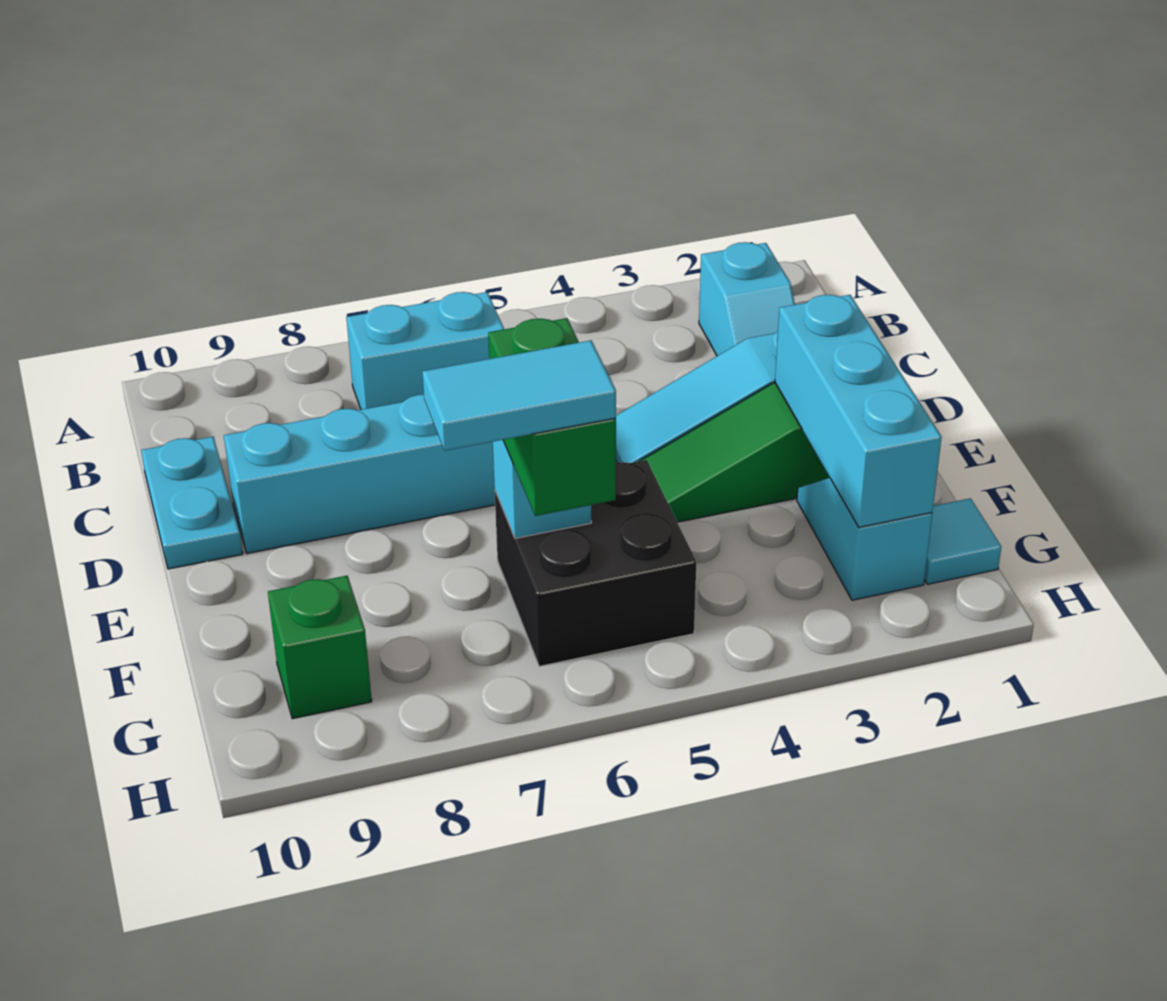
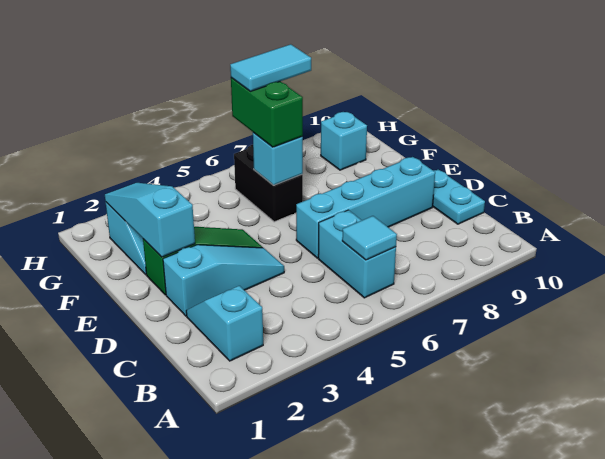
cyan brick B6:B7 level 1 -> cyan brick B6:C6 level 1
cyan brick E2:G2 level 2 -> cyan slope E2:G2 level 2 top E
black brick F5:G6 level 1 -> black brick F6:G6 level 1
cyan tile G1 level 1 -> cyan tile B6 level 2
green brick G9 level 1 -> cyan brick G9 level 1

